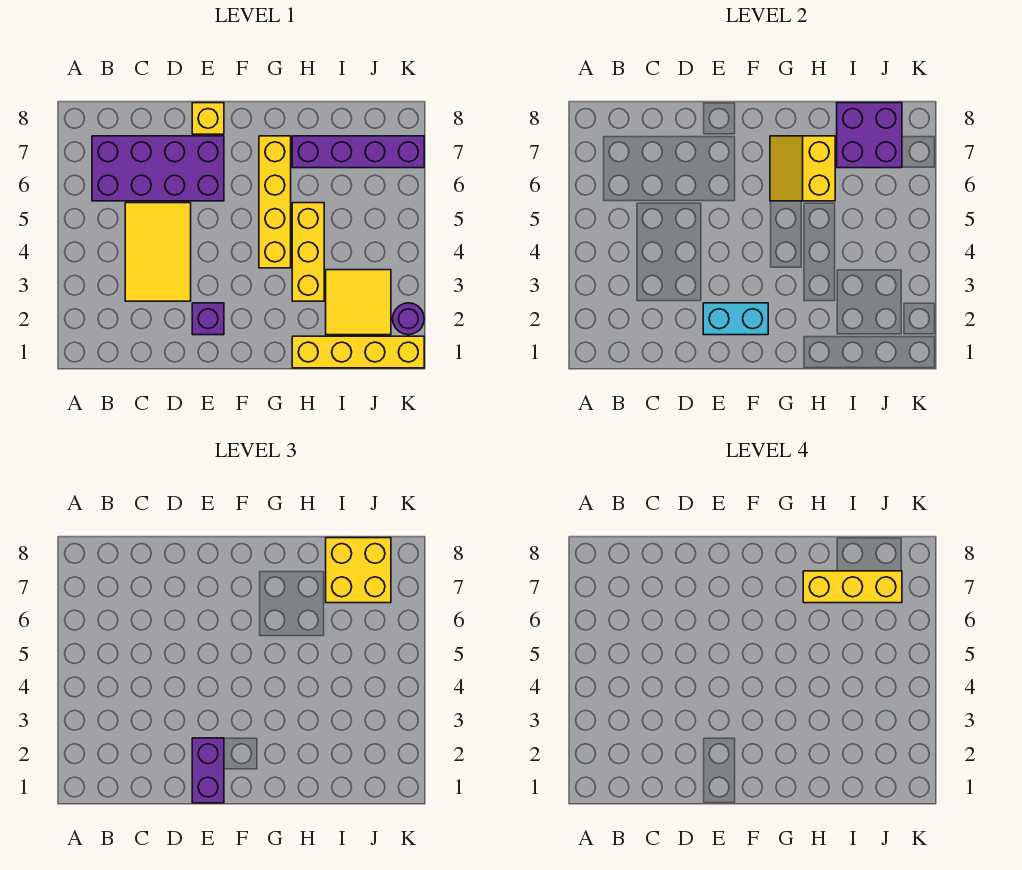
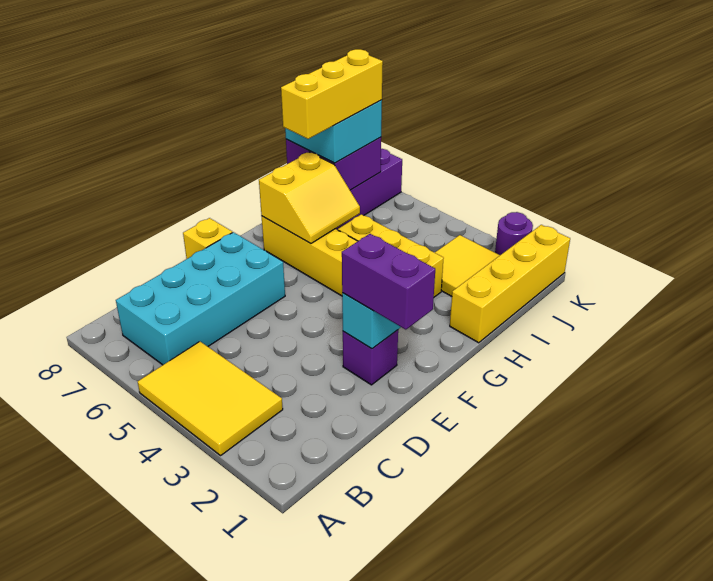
purple brick B6:E7 level 1 -> cyan brick B6:E7 level 1
yellow tile C3:D5 level 1 -> yellow tile A3:B5 level 1
yellow slope G6:H7 level 2 top H -> yellow slope G6:H7 level 2 top 7
yellow brick I7:J8 level 3 -> cyan brick I7:J8 level 3

